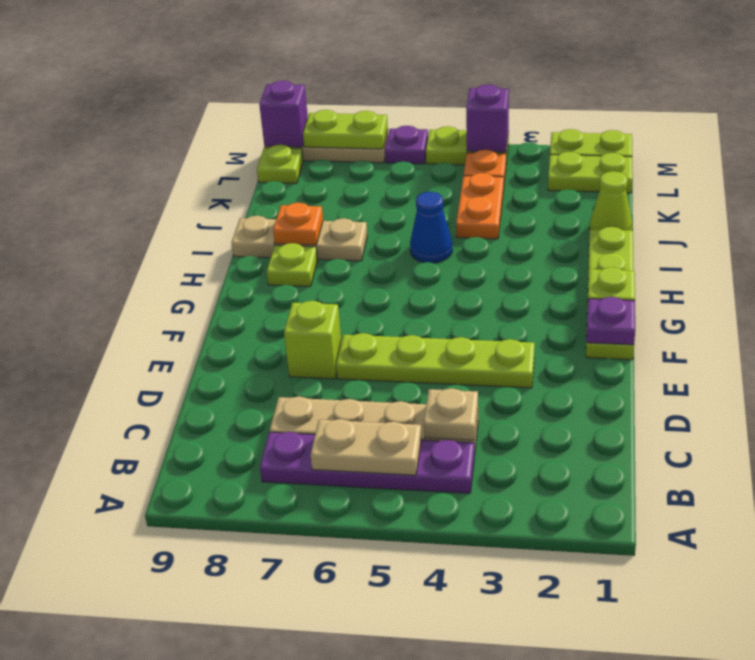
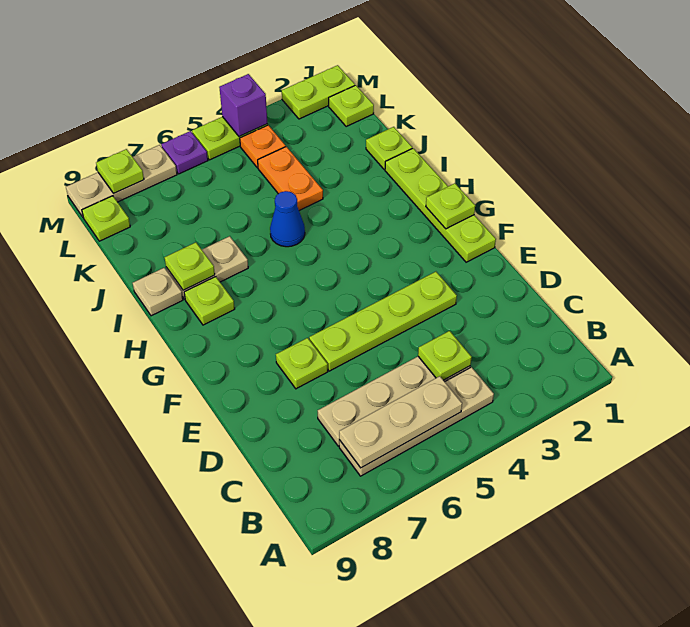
purple plate B4:B7 level 1 -> tan plate B4:B7 level 1
tan plate B5:B6 level 2 -> tan plate B5:B7 level 2
tan plate C4 level 2 -> lime plate C4 level 2
lime brick E7 level 1 -> lime plate E7 level 1
purple plate F1 level 2 -> none
orange plate I8 level 2 -> lime plate I8 level 2
lime cone J1 level 1 -> lime plate J1 level 1
lime plate L1:L2 level 1 -> lime plate L1 level 1
lime plate M7:M8 level 2 -> lime plate M8 level 2
purple brick M9 level 2 -> none

